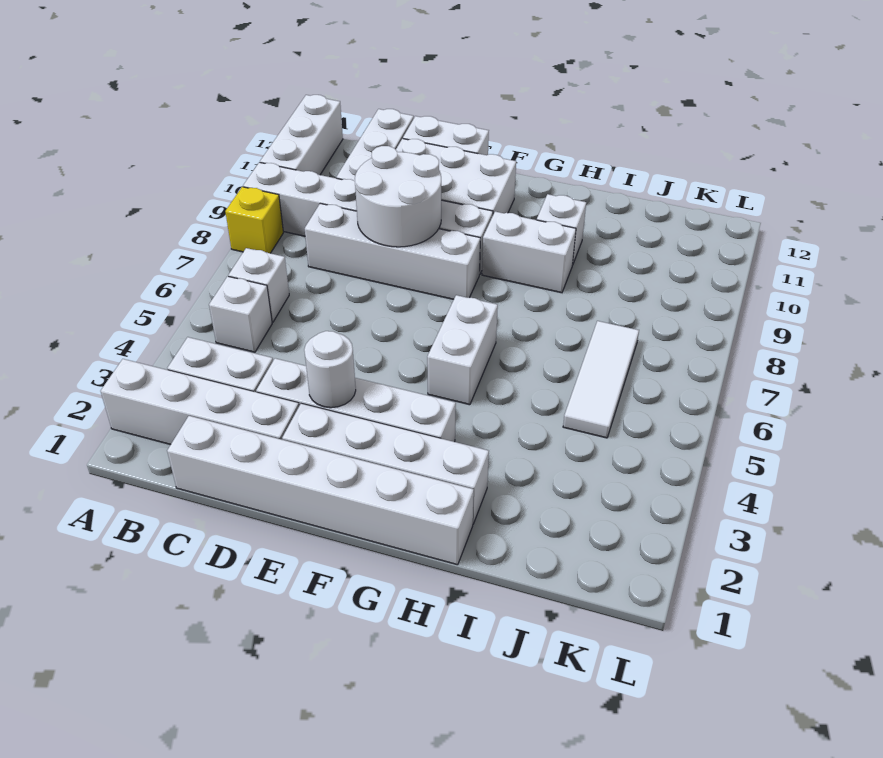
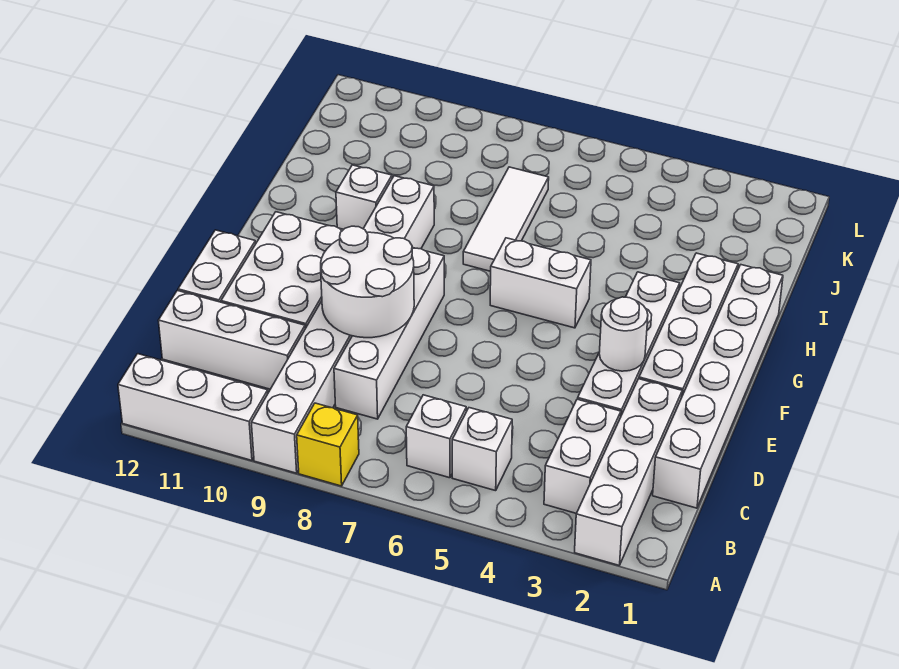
white tile J5:J7 level 1 -> white tile H7:J7 level 1

